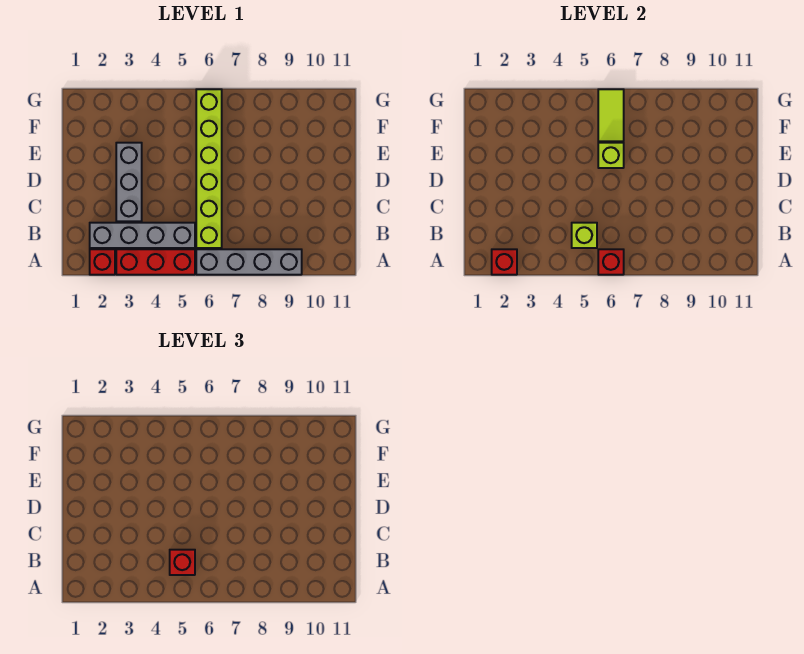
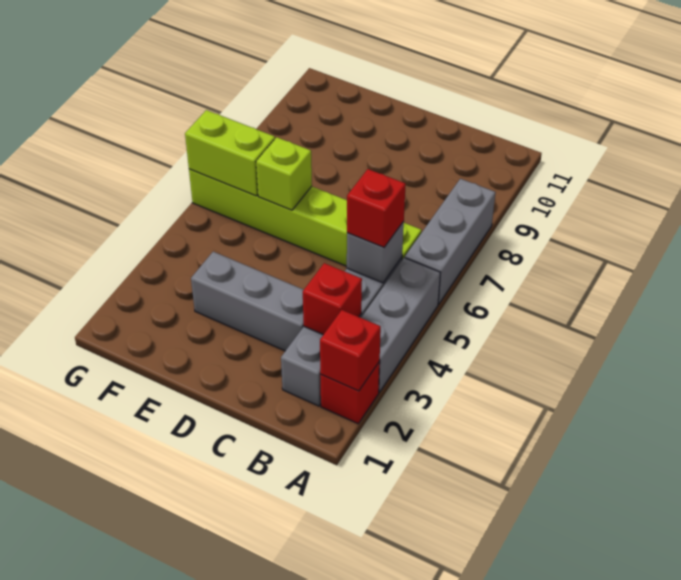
red brick A3:A5 level 1 -> grey brick A3:A5 level 1
grey brick A6:A9 level 1 -> grey brick A6:A8 level 1
red brick A6 level 2 -> red brick B3 level 2
lime brick B5 level 2 -> grey brick B5 level 2
lime tile F6:G6 level 2 -> lime brick F6:G6 level 2

